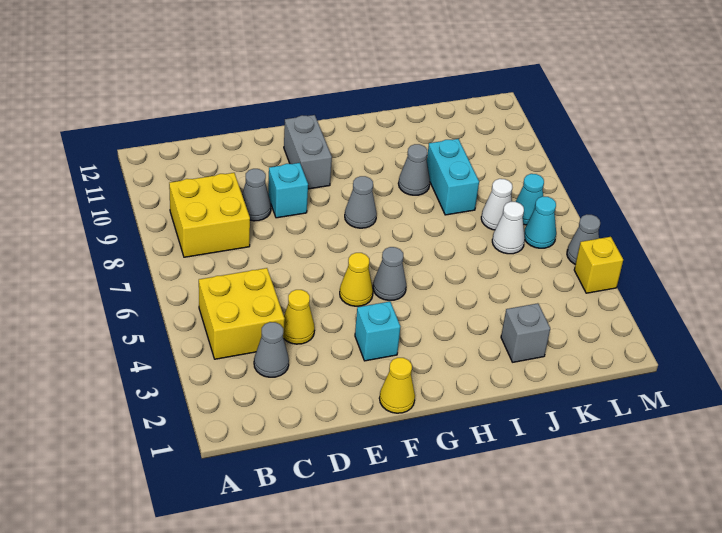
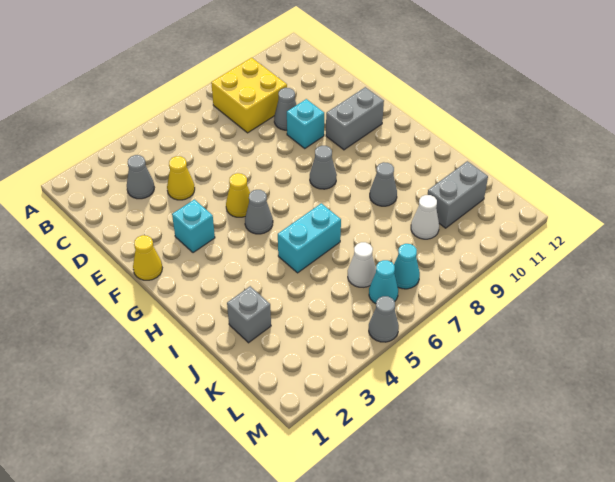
yellow brick B4:C5 level 1 -> none
cyan brick J8:J9 level 1 -> cyan brick I5:I6 level 1
white cone K7 level 1 -> white cone K9 level 1
none -> grey brick K10:K11 level 1
yellow brick M4 level 1 -> none

